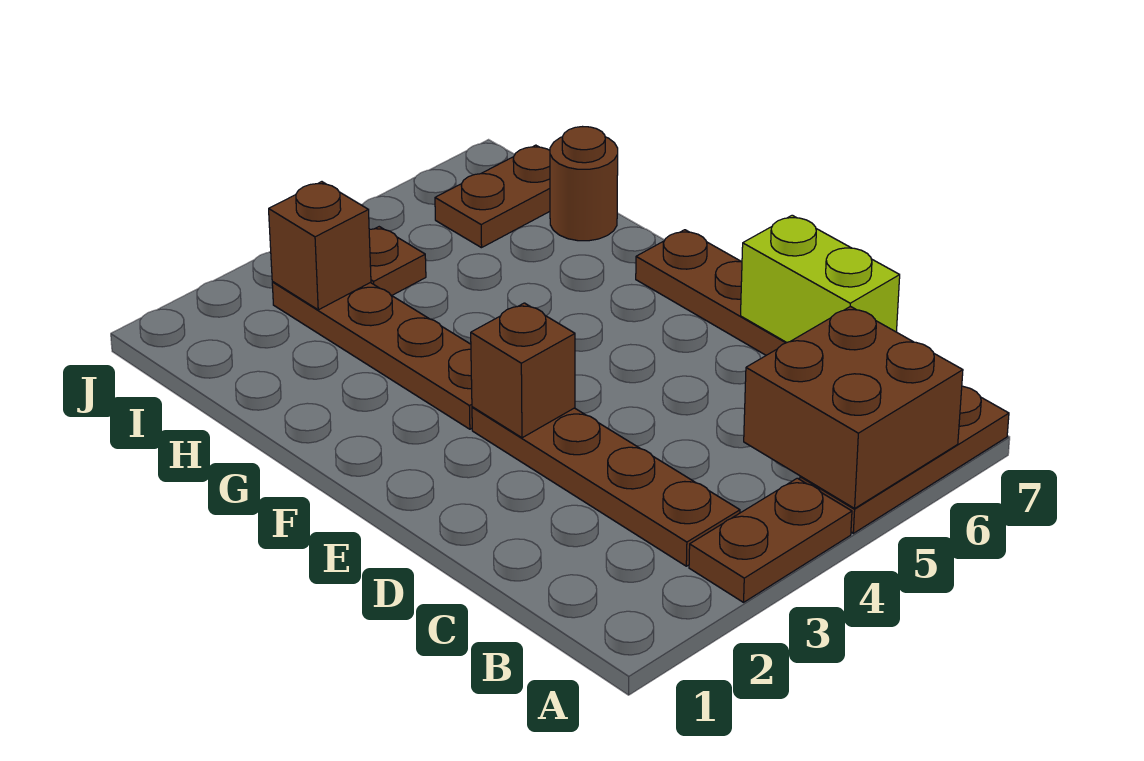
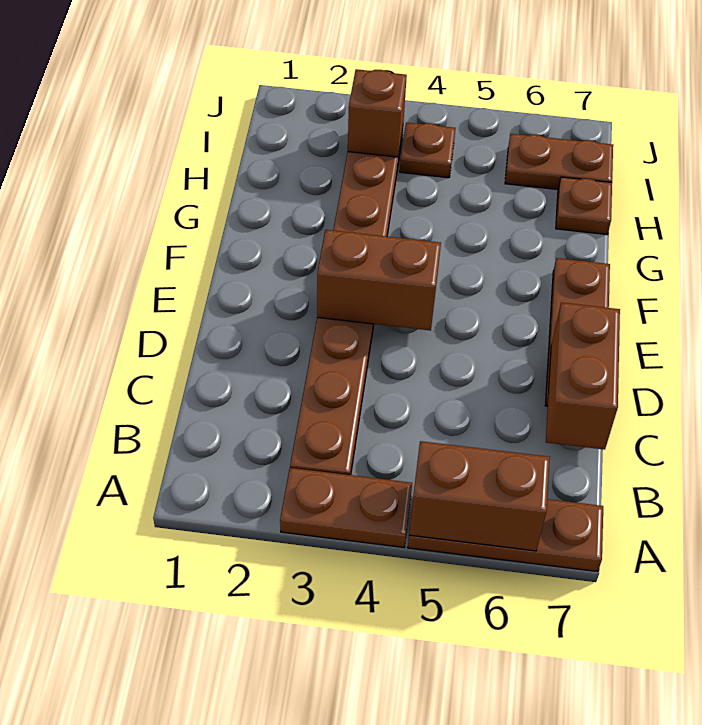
brown brick A5:B6 level 2 -> brown brick A5:A6 level 2
lime brick C7:D7 level 2 -> brown brick C7:D7 level 2
brown brick E3 level 2 -> brown brick E3:E4 level 2
brown round brick H7 level 1 -> brown plate H7 level 1

